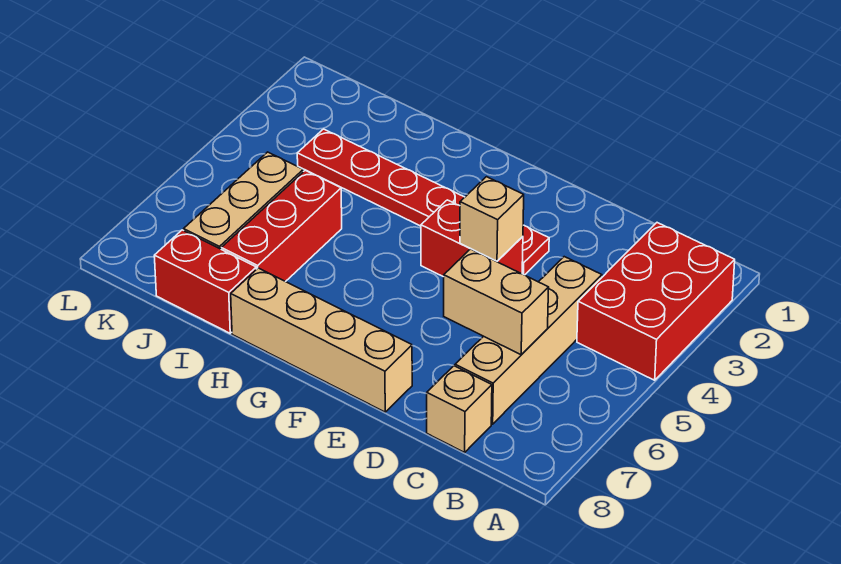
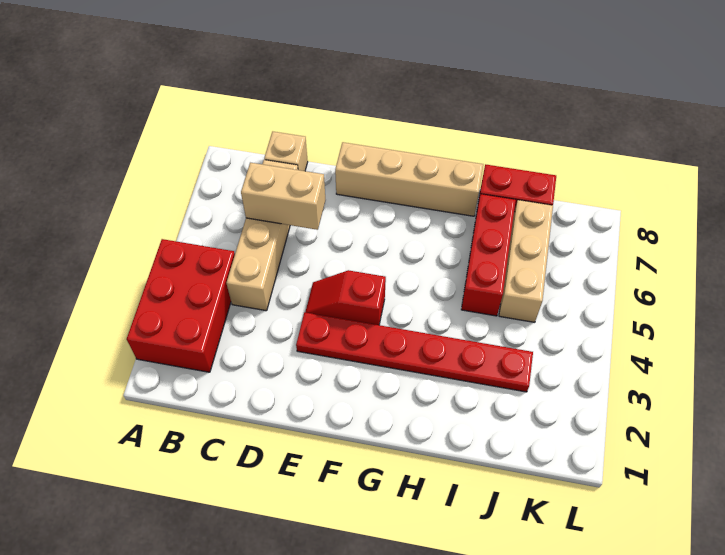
red brick E4:F4 level 1 -> red slope E4:F4 level 1 top F
tan brick E4 level 2 -> none

